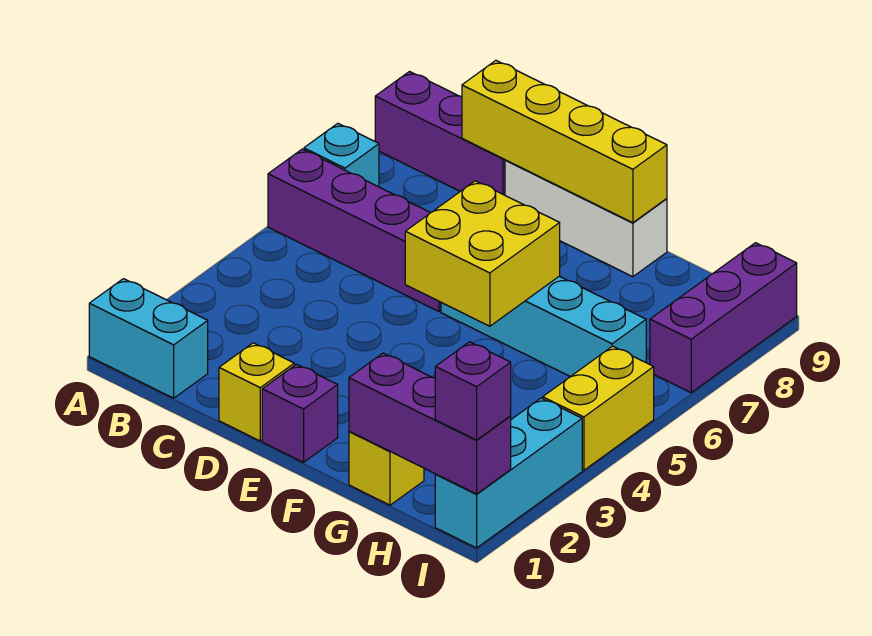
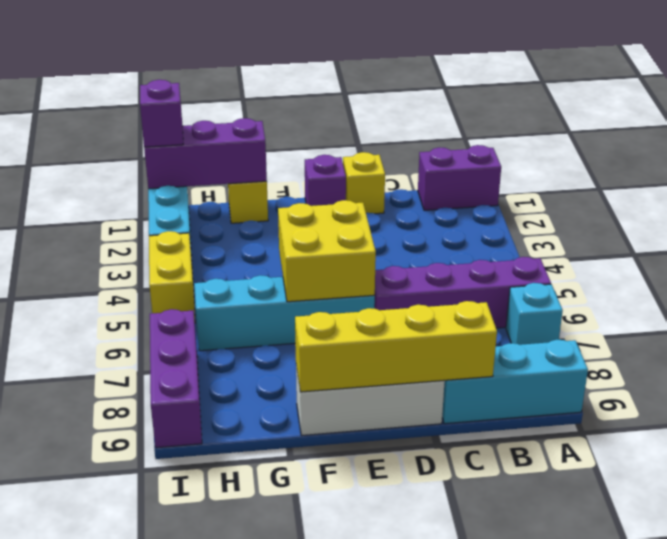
cyan brick A1:B1 level 1 -> purple brick A1:B1 level 1
purple brick A9:C9 level 1 -> cyan brick A9:C9 level 1

